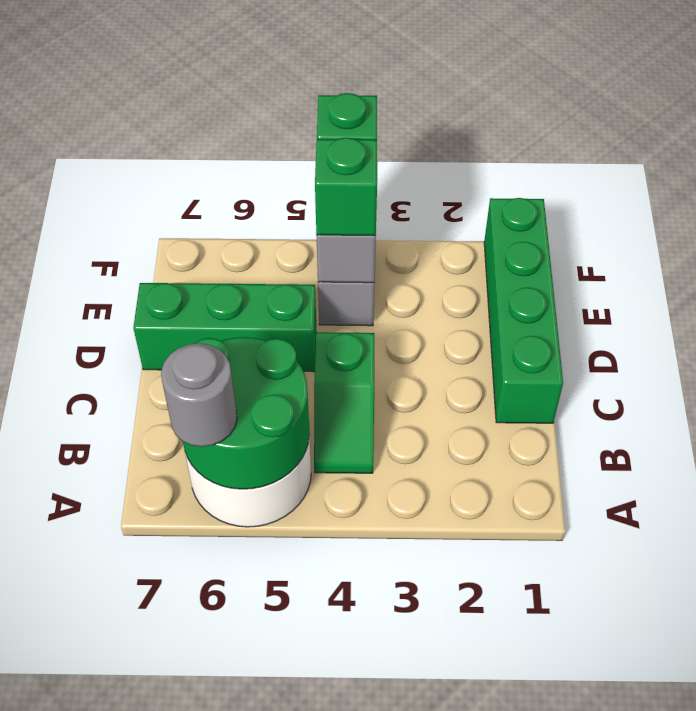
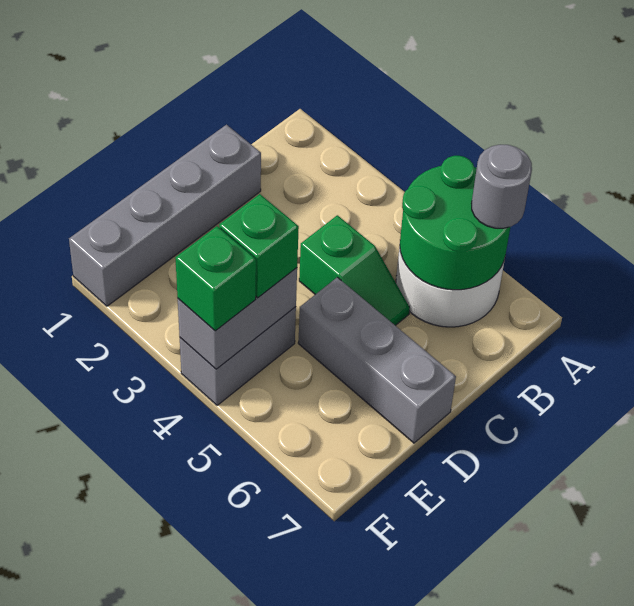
green slope B4:C4 level 1 top C -> green slope C4:C5 level 1 top 4
green brick C1:F1 level 1 -> grey brick C1:F1 level 1
green brick D5:D7 level 1 -> grey brick D5:D7 level 1

